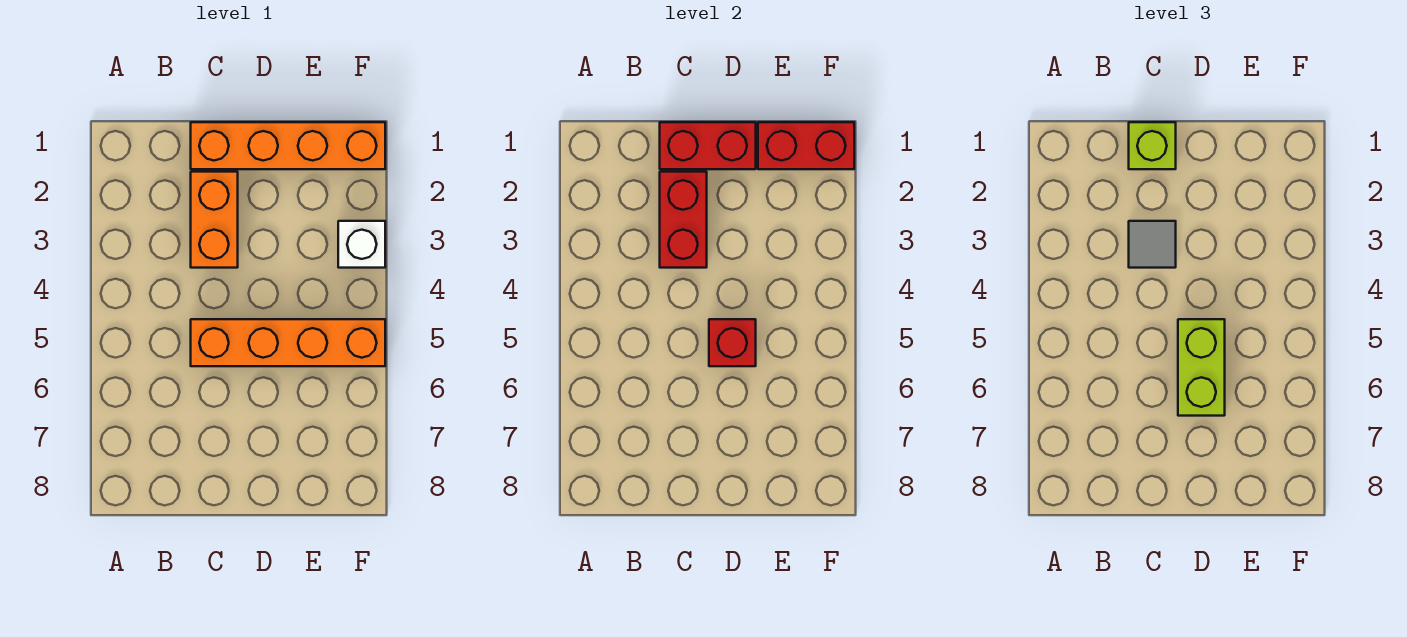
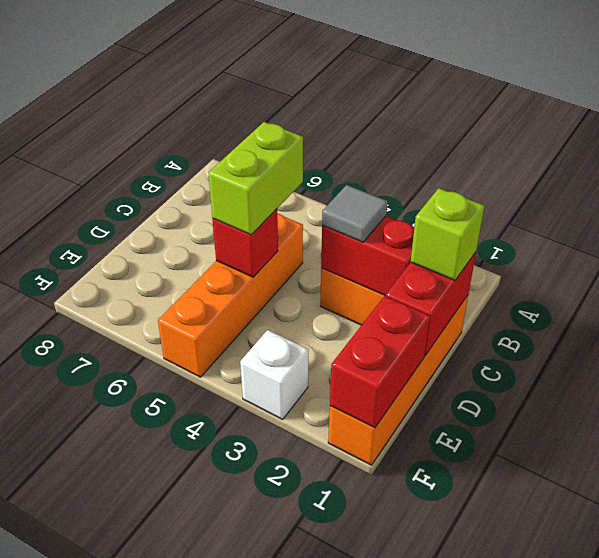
lime brick D5:D6 level 3 -> lime brick C5:D5 level 3

